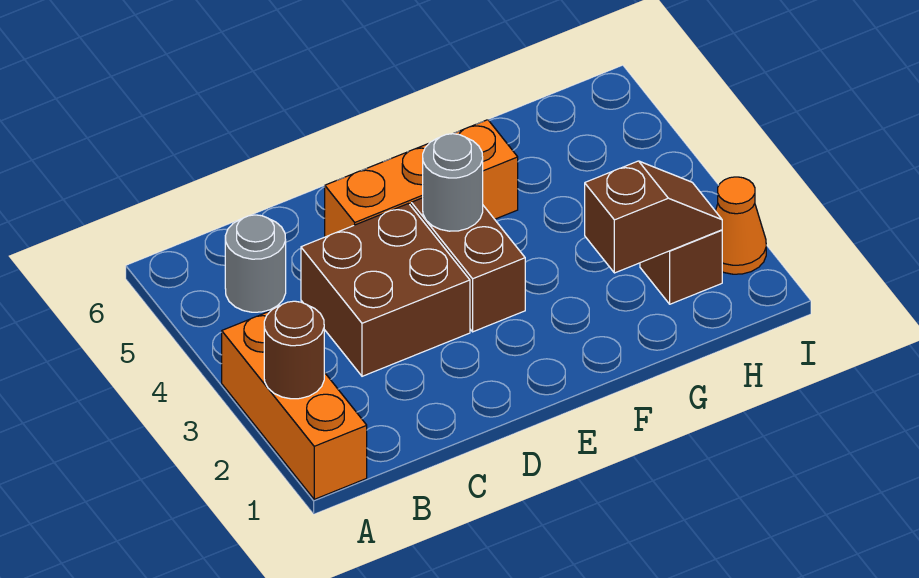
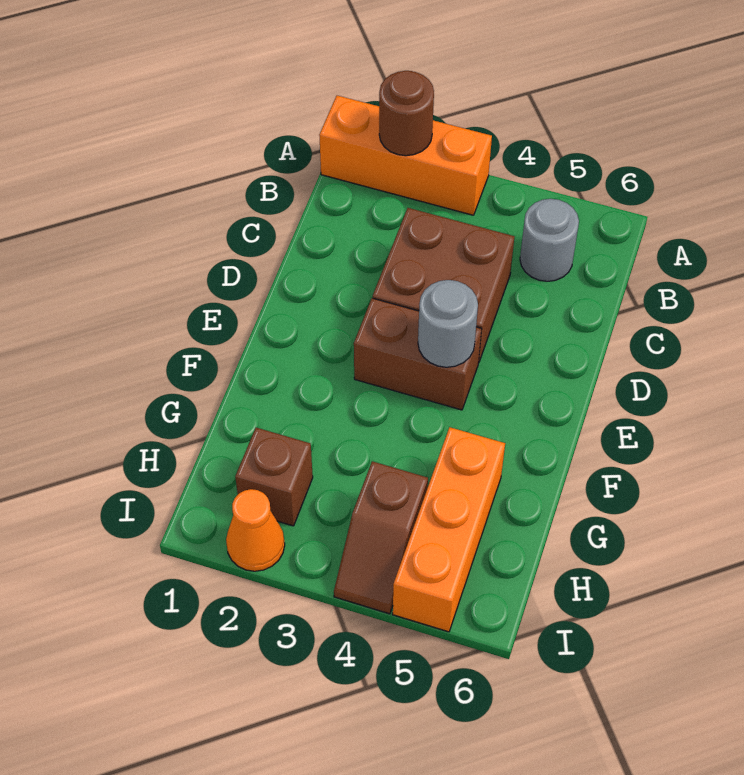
orange brick D5:F5 level 1 -> orange brick G5:I5 level 1
brown slope G2:H2 level 2 top G -> brown slope H4:I4 level 1 top H

